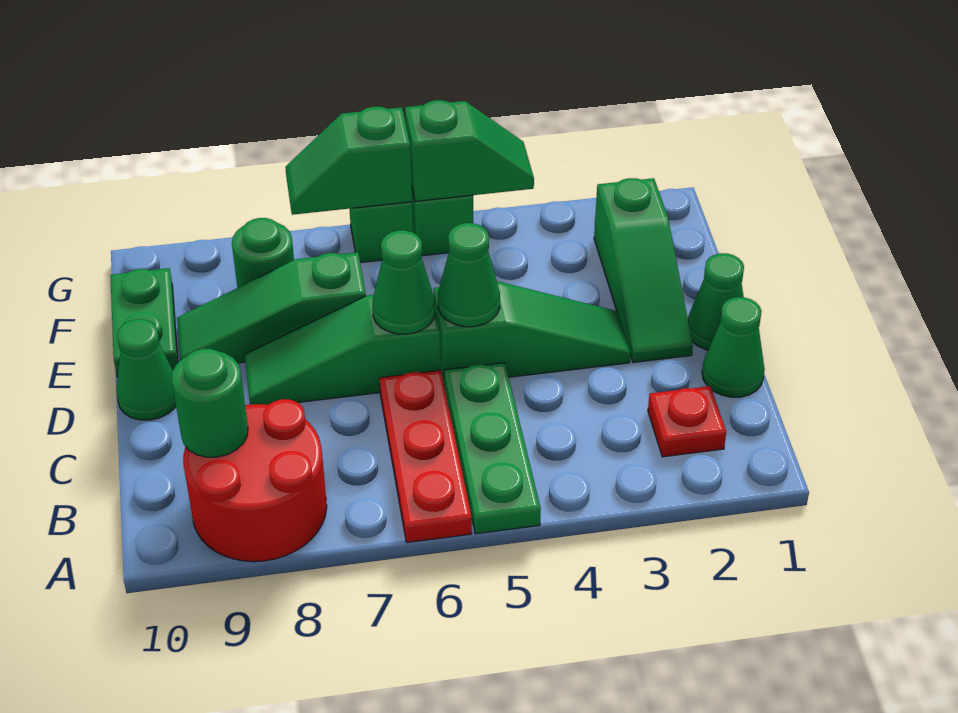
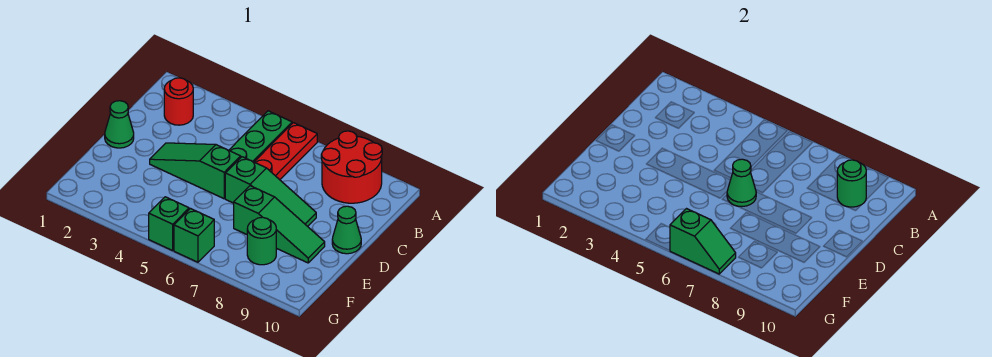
red plate B2 level 1 -> red round brick B2 level 1
green cone C1 level 1 -> none
green slope D2:F2 level 1 top F -> none
green cone D5 level 2 -> none
green plate E10:F10 level 1 -> none
green slope G4:G5 level 2 top 5 -> none

